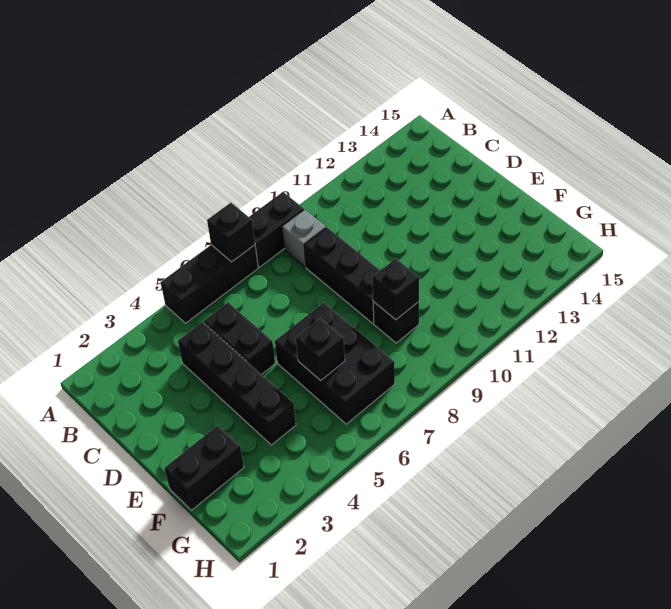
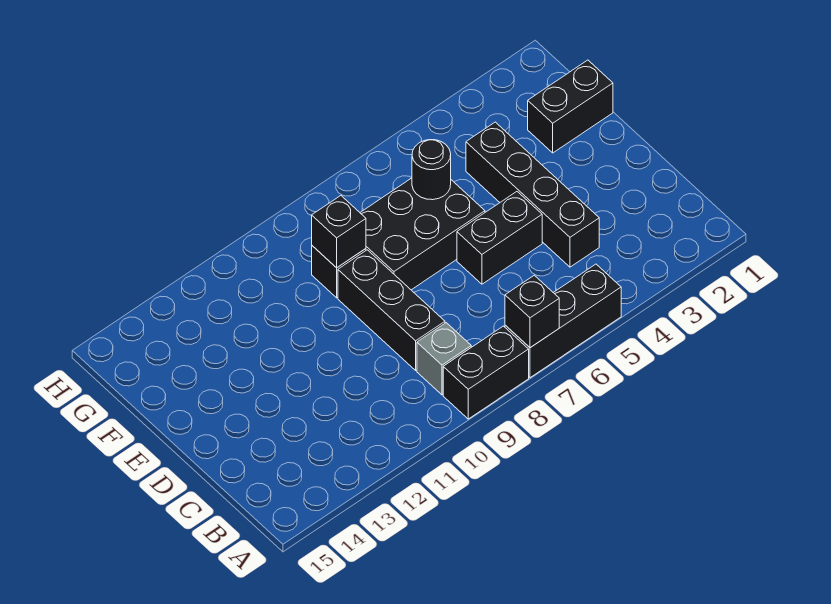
black brick C5:D5 level 1 -> black brick D5:D6 level 1
black brick E6:G7 level 1 -> black brick E6:F8 level 1
black brick F6 level 2 -> black round brick F6 level 2

